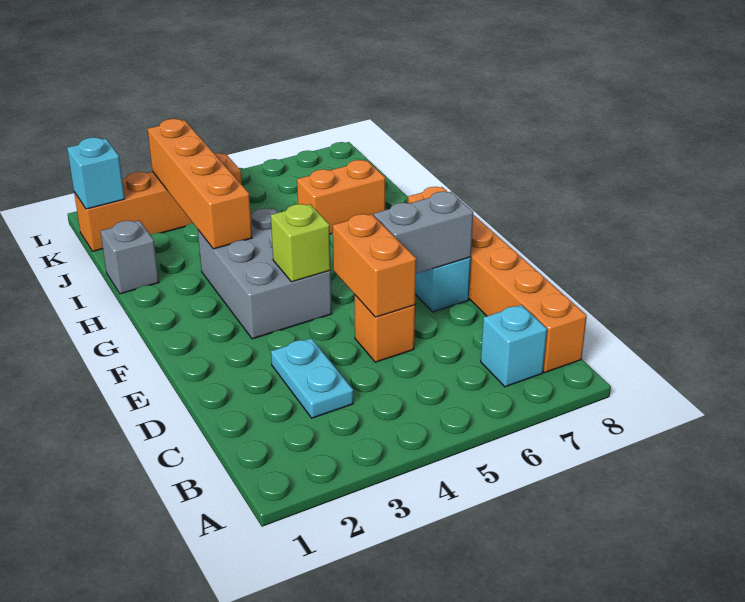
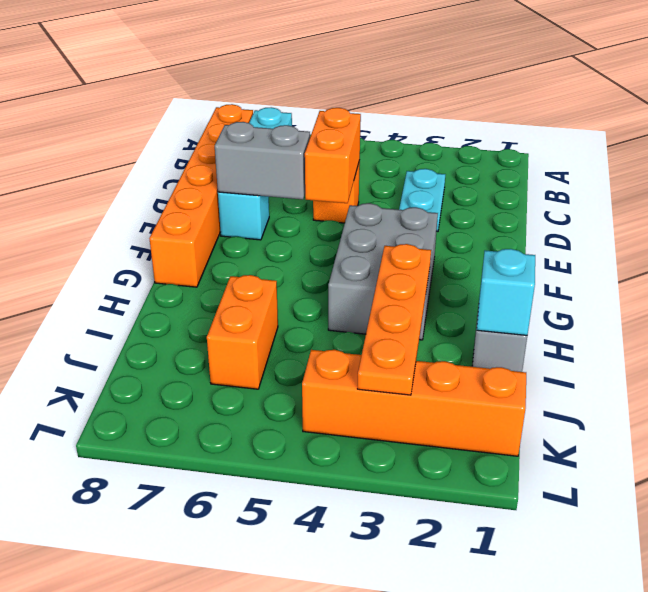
lime brick F4 level 2 -> none
orange brick H3:K3 level 2 -> orange plate H3:K3 level 2
orange brick I6:I7 level 1 -> orange brick I6:J6 level 1
cyan brick K1 level 2 -> cyan brick I1 level 2

